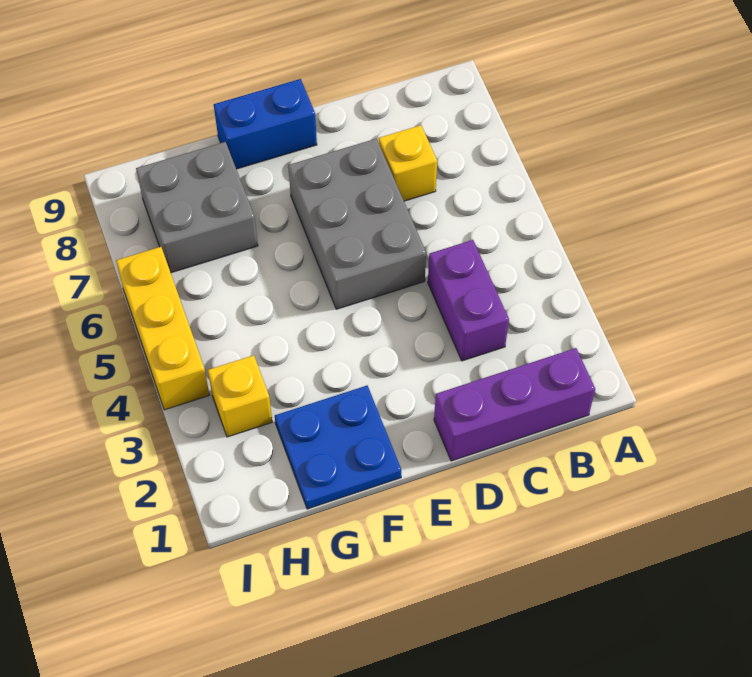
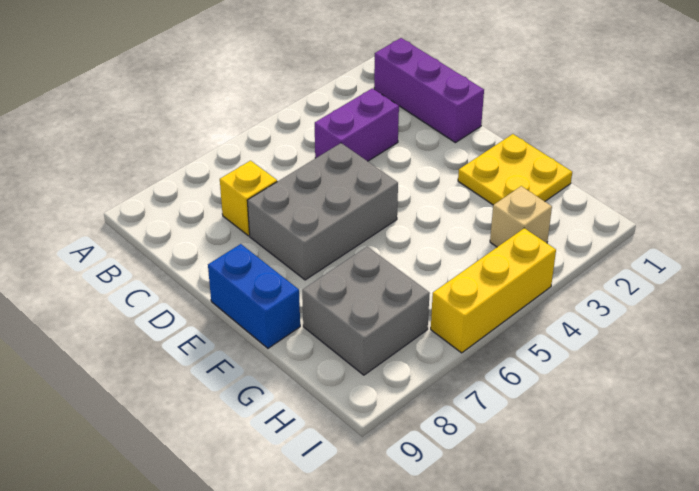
blue plate F1:G2 level 1 -> yellow plate F1:G2 level 1
yellow brick H3 level 1 -> tan brick H3 level 1

